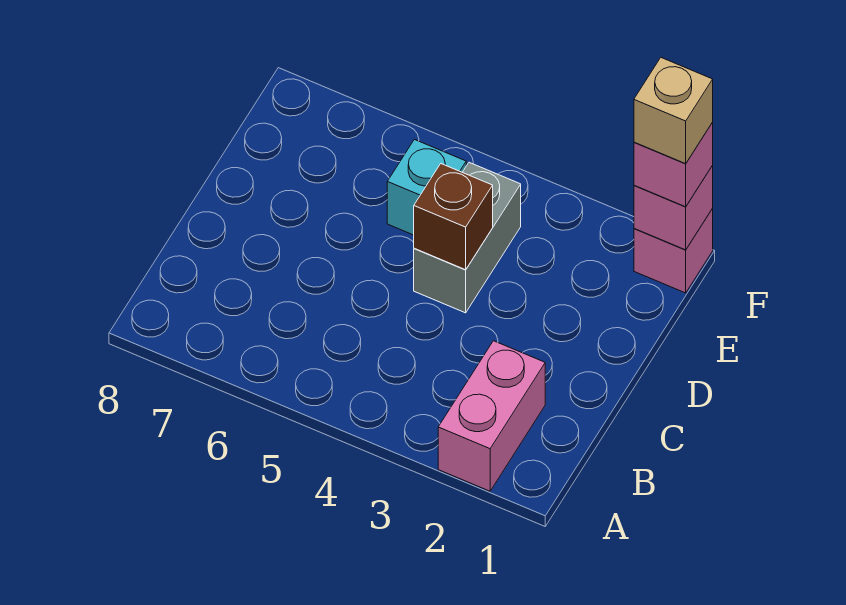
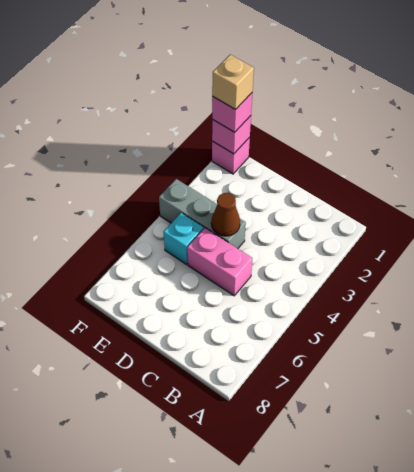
pink brick A2:B2 level 1 -> pink brick C5:D5 level 1
grey brick D4:E4 level 1 -> grey brick D4:F4 level 1
brown brick D4 level 2 -> brown cone D4 level 2

